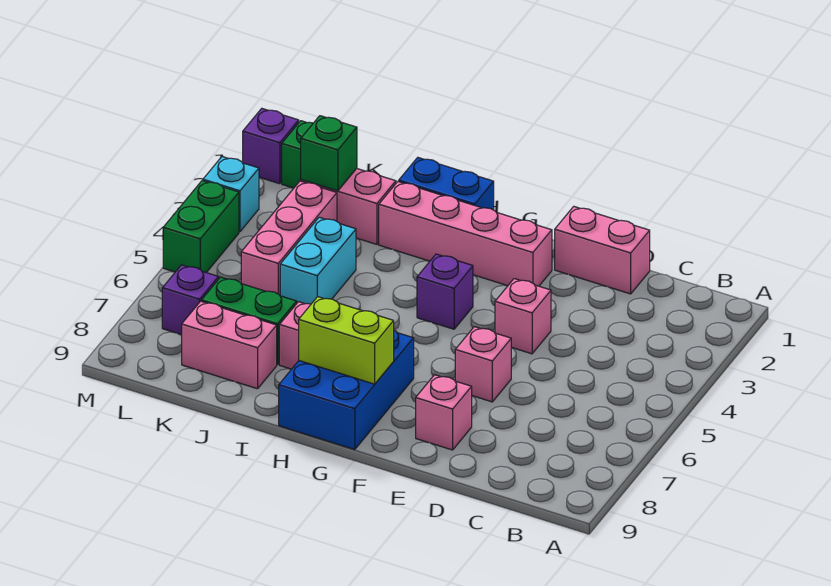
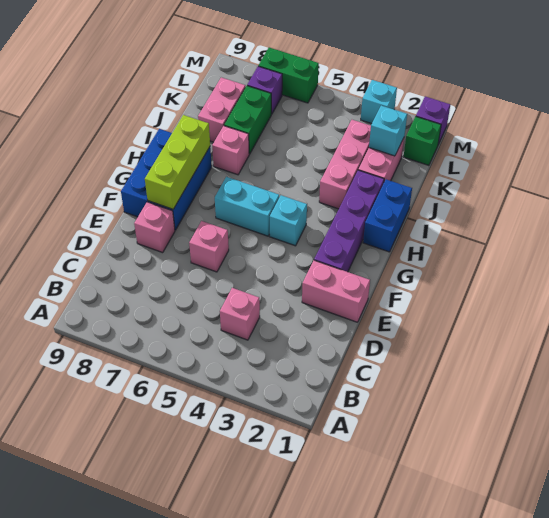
pink brick D1:E1 level 1 -> pink brick E1:E2 level 1
pink brick E4 level 1 -> pink brick C4 level 1
pink brick F2:I2 level 1 -> purple brick F2:I2 level 1
purple brick G4 level 1 -> cyan brick G4 level 1
blue brick G7:H9 level 1 -> blue brick F8:H9 level 1
lime brick G8:H8 level 2 -> lime brick F8:H8 level 2
cyan brick J4:J5 level 1 -> cyan brick G5:G6 level 1
green brick K2 level 2 -> cyan brick K2 level 2
pink brick K3:K5 level 1 -> pink brick I3:K3 level 1
green brick M4:M5 level 1 -> green brick M6:M7 level 1

